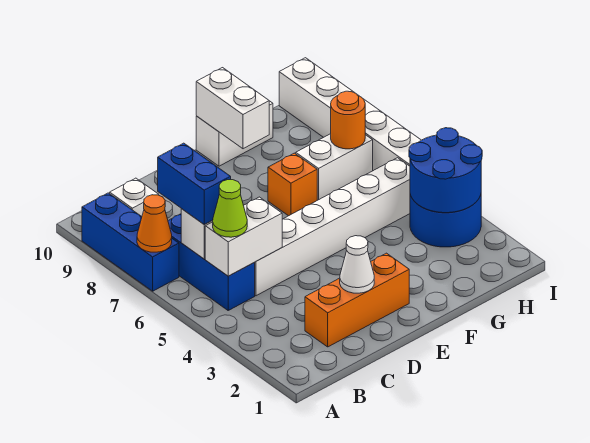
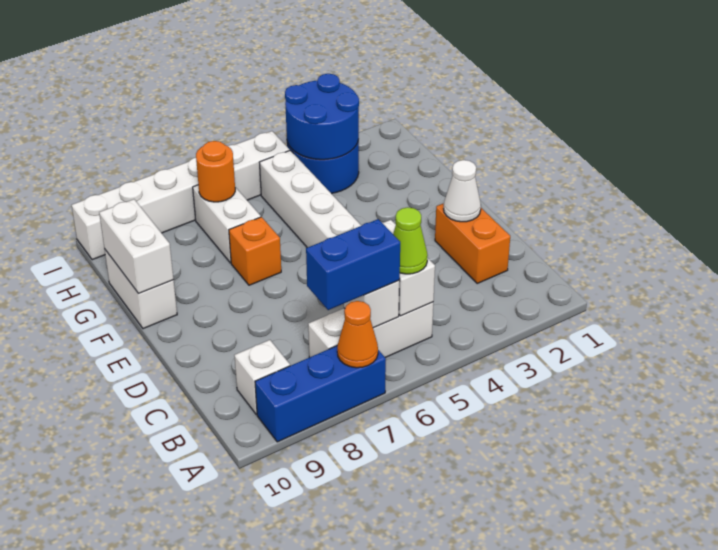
blue brick B5:B7 level 1 -> white brick B5:B7 level 1
orange brick C2:E2 level 1 -> orange brick C2:D2 level 1
white brick F9:F10 level 2 -> white brick F10:G10 level 2

